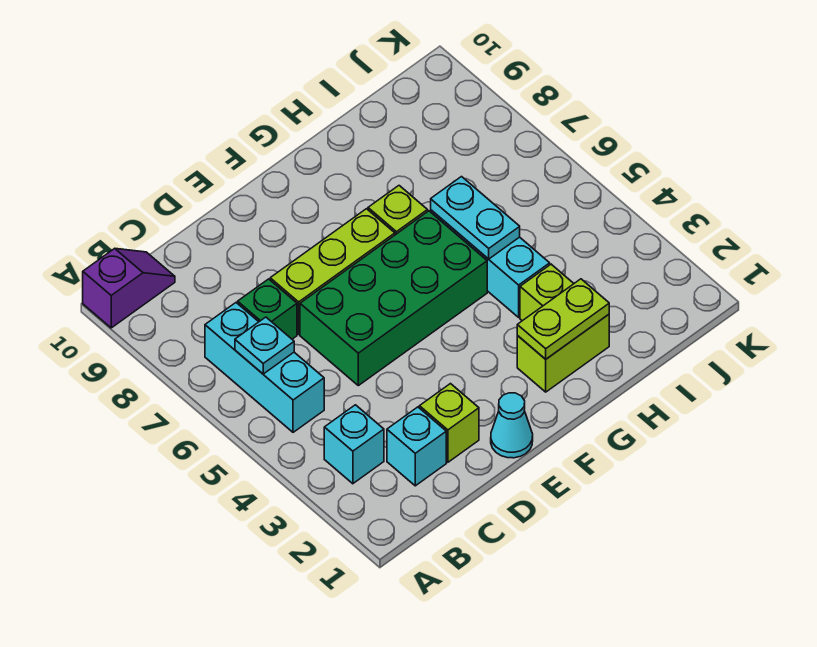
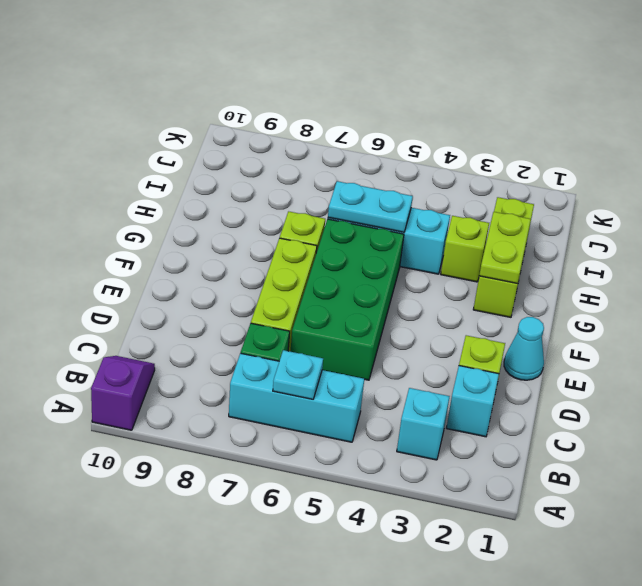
lime brick G2:H2 level 1 -> lime brick G2:I2 level 1

